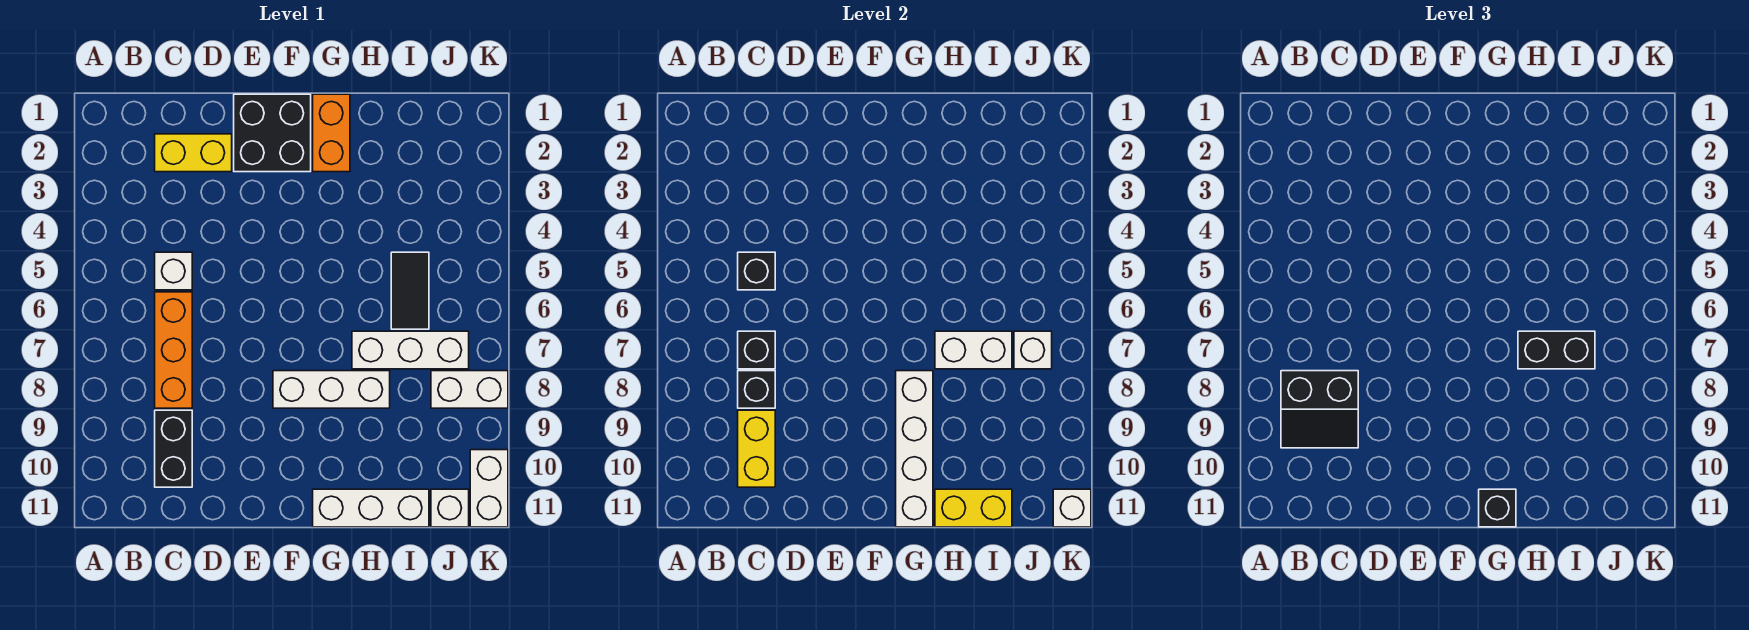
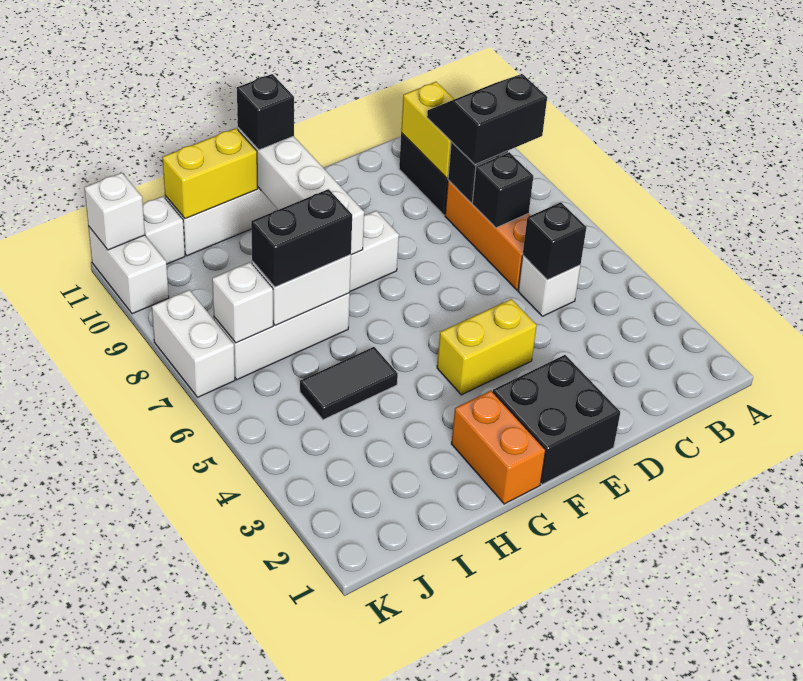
yellow brick C2:D2 level 1 -> yellow brick E4:F4 level 1
black tile I5:I6 level 1 -> black tile H5:I5 level 1
white brick J8:K8 level 1 -> white brick K7:K8 level 1

